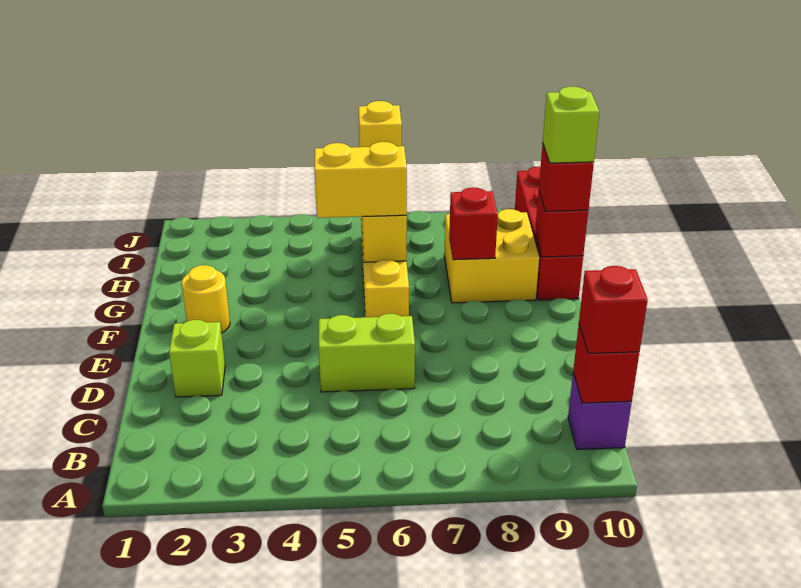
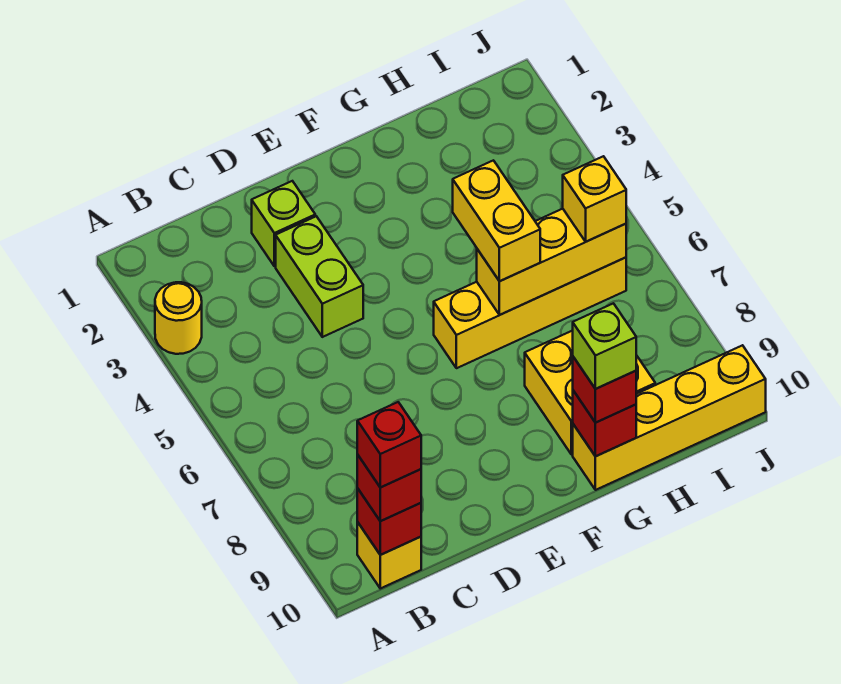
purple brick B10 level 1 -> yellow brick B10 level 1
lime brick D5:D6 level 1 -> lime brick D3:D4 level 1
yellow round brick F2 level 1 -> yellow round brick A3 level 1
red brick G8 level 2 -> red brick B10 level 4
red brick G10:J10 level 1 -> yellow brick G10:J10 level 1

